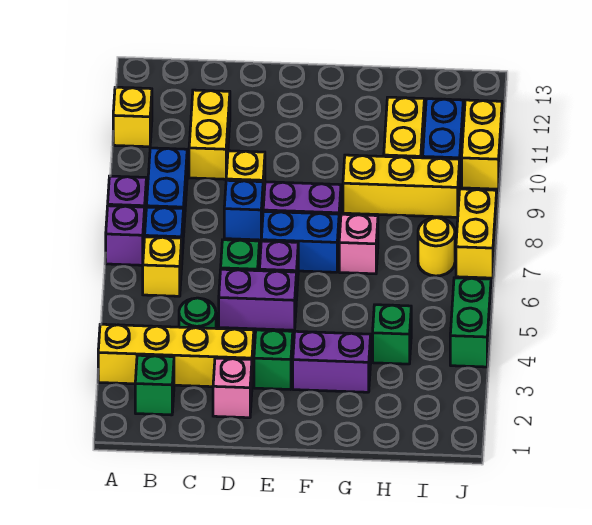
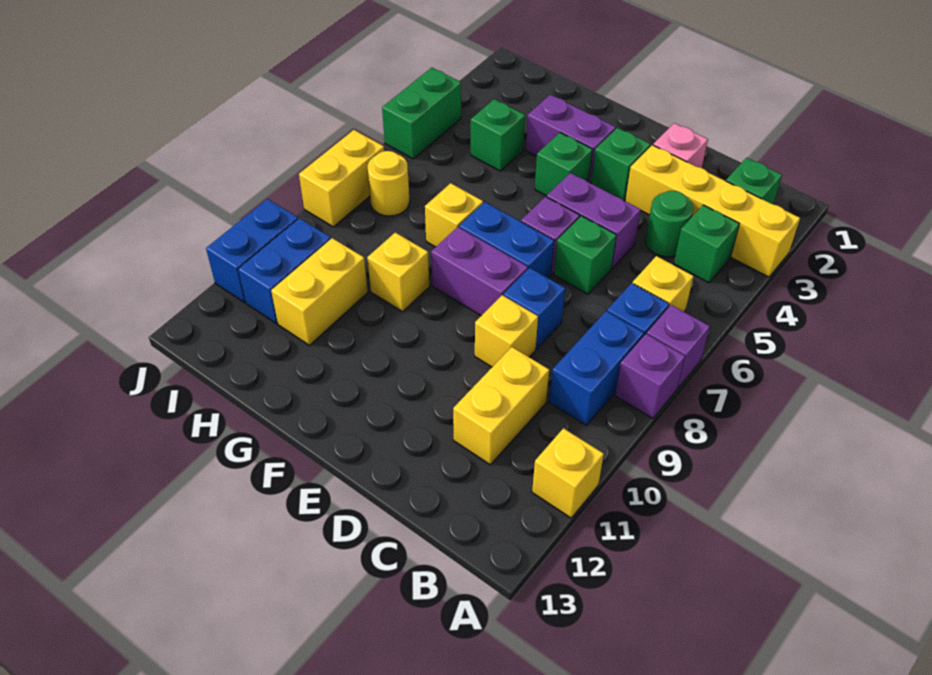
none -> green brick B4 level 1
none -> green brick F4 level 1
pink brick G7 level 1 -> yellow brick G7 level 1
yellow brick G9:I9 level 1 -> yellow brick G9 level 1
yellow brick J10:J11 level 1 -> blue brick J10:J11 level 1

